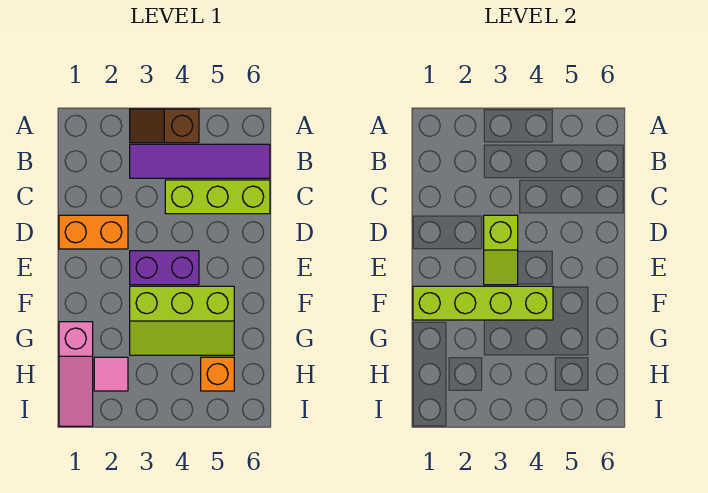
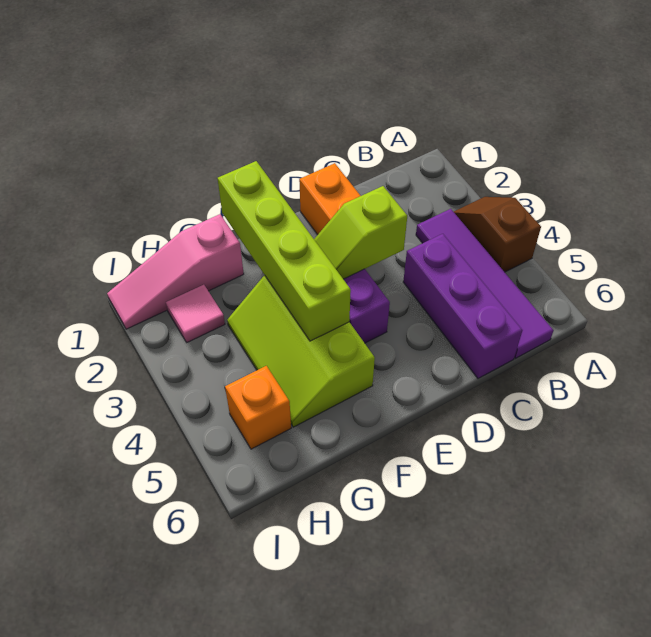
lime brick C4:C6 level 1 -> purple brick C4:C6 level 1

